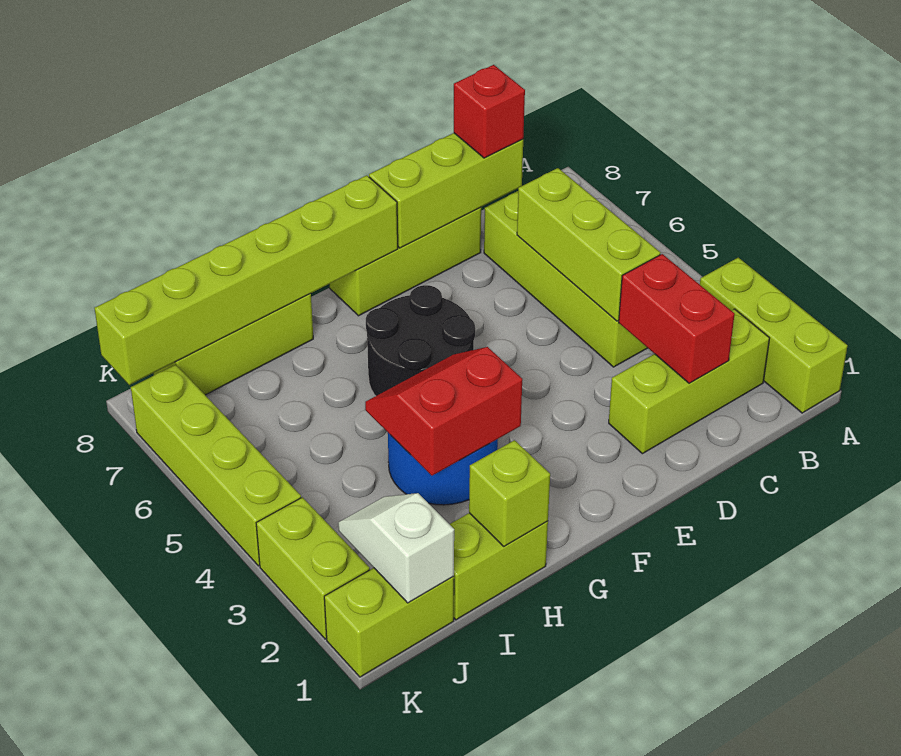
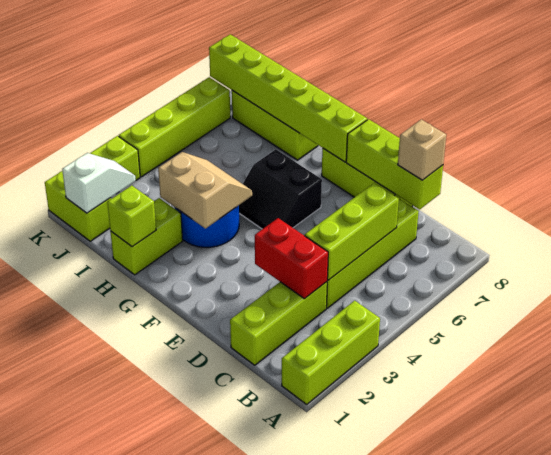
lime brick B2:D2 level 1 -> lime brick C1:C3 level 1
red brick C2:C3 level 2 -> red brick C3:D3 level 2
red brick C8 level 3 -> tan brick C8 level 3
black round brick F5:G6 level 1 -> black slope F5:G6 level 1 top 6
red slope G3:H4 level 2 top 3 -> tan slope G3:H4 level 2 top 3
lime brick H1:I1 level 1 -> lime brick H1:H2 level 1

